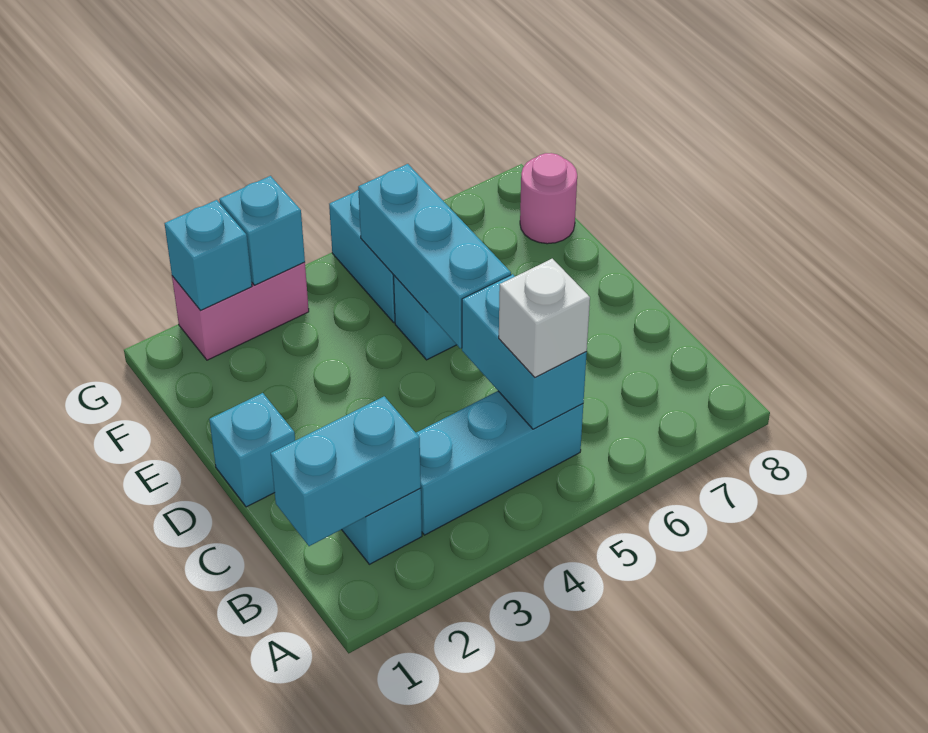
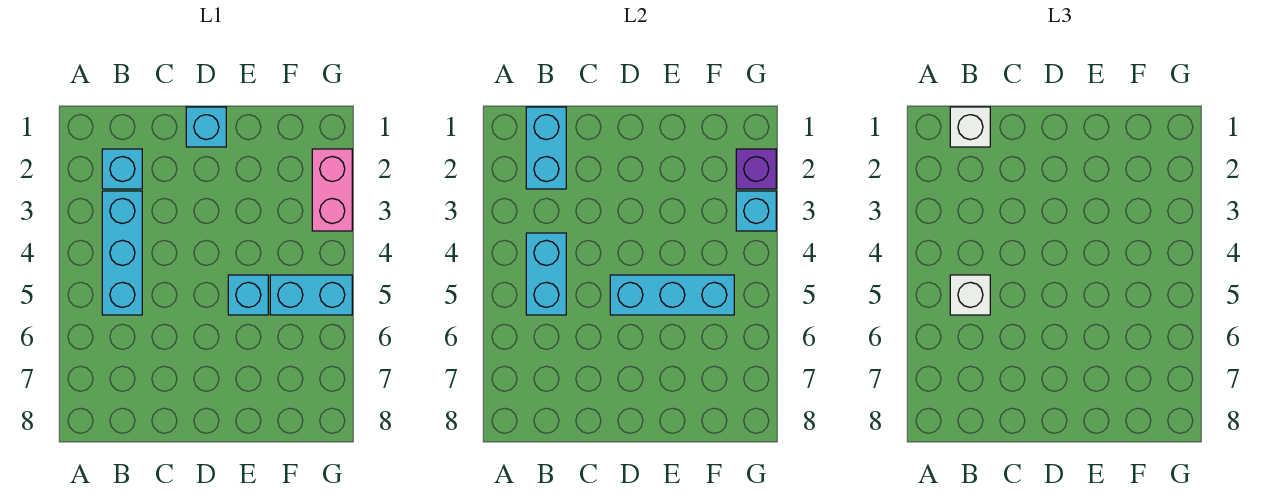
none -> white brick B1 level 3
cyan brick B5:C5 level 2 -> cyan brick B4:B5 level 2
pink round brick F8 level 1 -> none
cyan brick G2 level 2 -> purple brick G2 level 2

